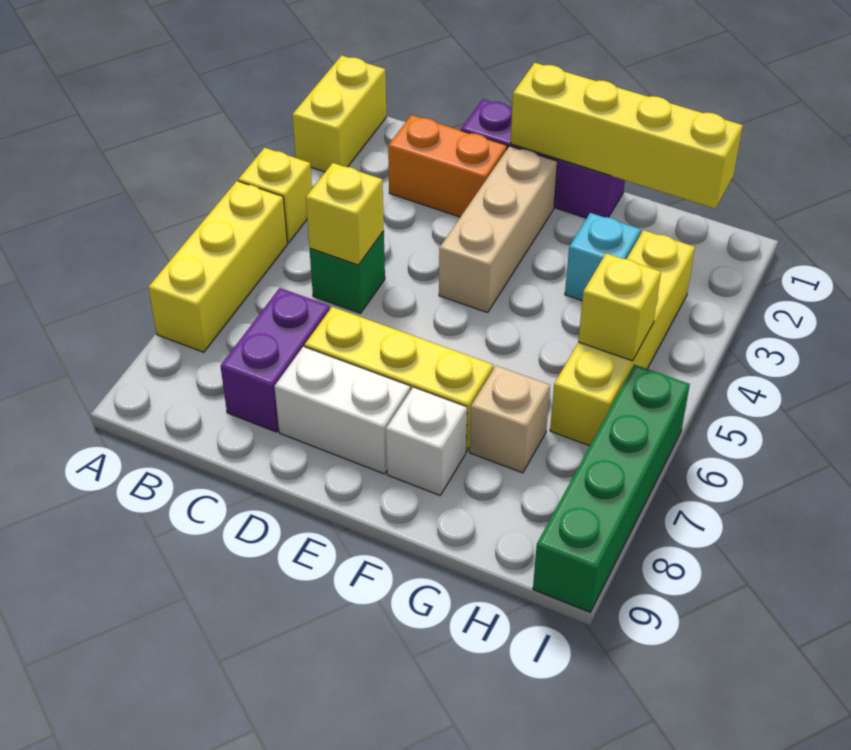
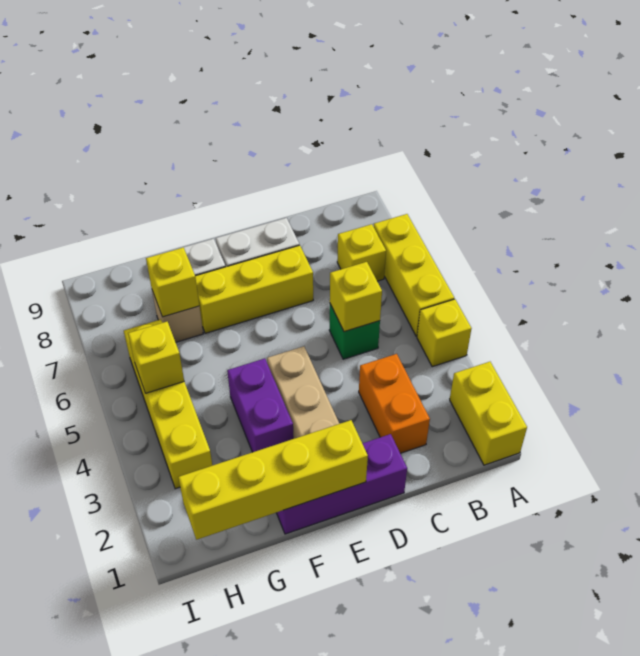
none -> yellow brick B7 level 1
orange brick C2:D2 level 1 -> orange brick C2:C3 level 1
purple brick C7:C8 level 1 -> purple brick F3:F4 level 1
cyan brick G3 level 1 -> none
none -> yellow brick G7 level 2
green brick I6:I9 level 1 -> none

